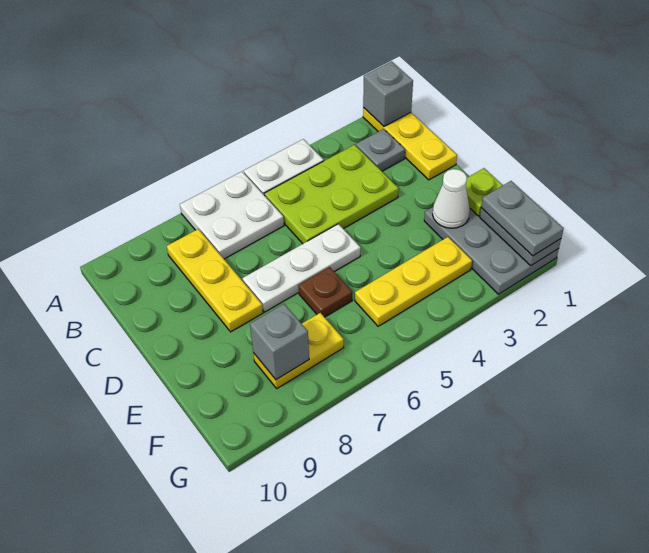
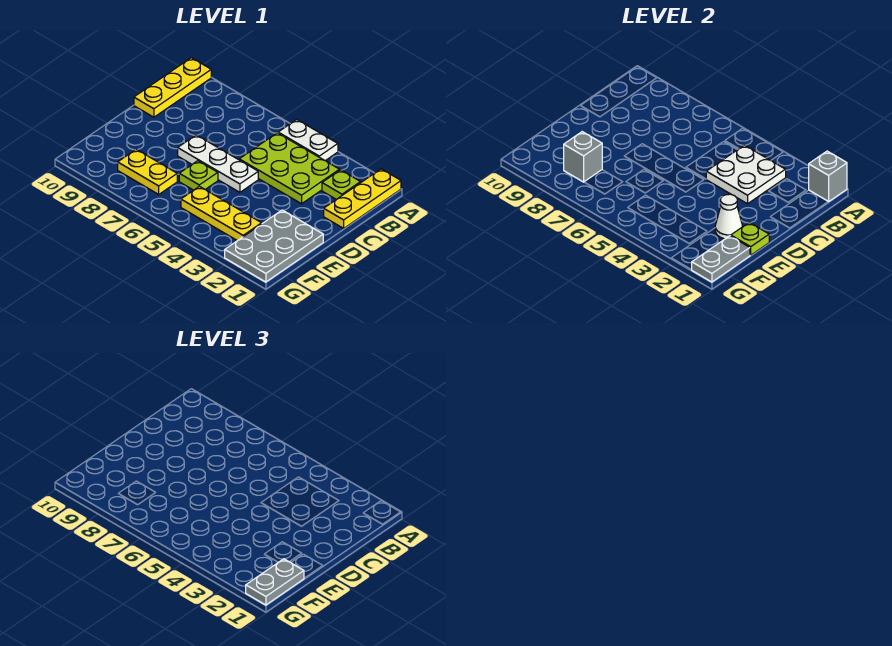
white plate A6:B7 level 1 -> white plate B3:C4 level 2
grey plate B2 level 1 -> lime plate B2 level 1
yellow plate B8:D8 level 1 -> yellow plate A10:C10 level 1
brown plate E6 level 1 -> lime plate E6 level 1

